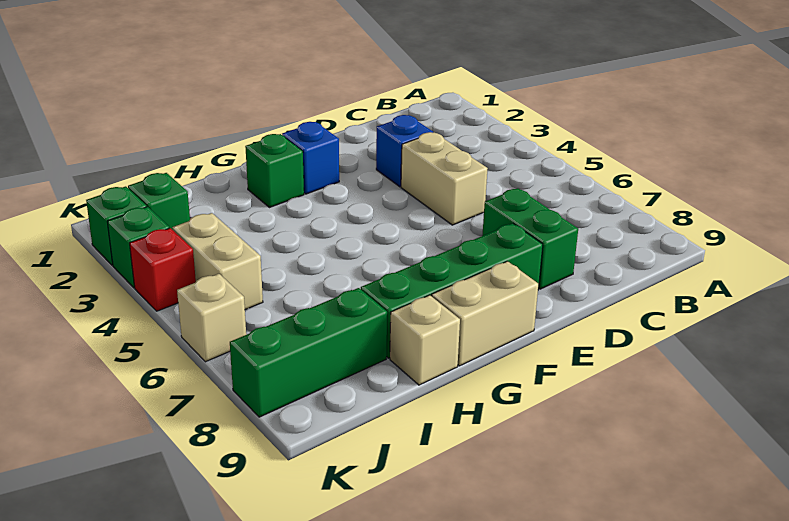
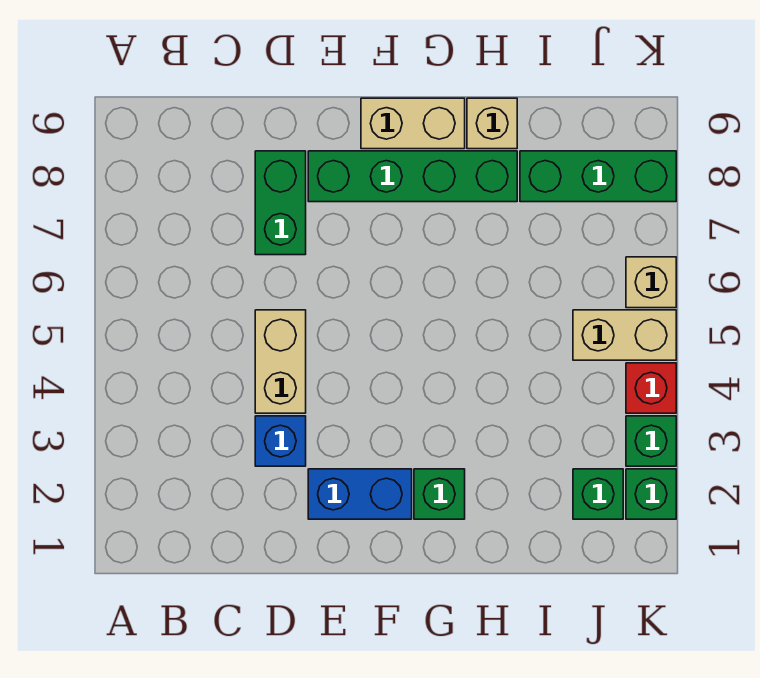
blue brick F2 level 1 -> blue brick E2:F2 level 1
tan brick J4:J5 level 1 -> tan brick J5:K5 level 1

